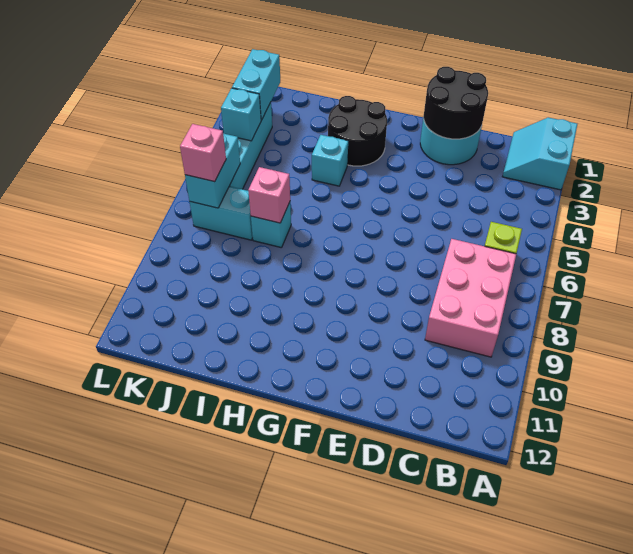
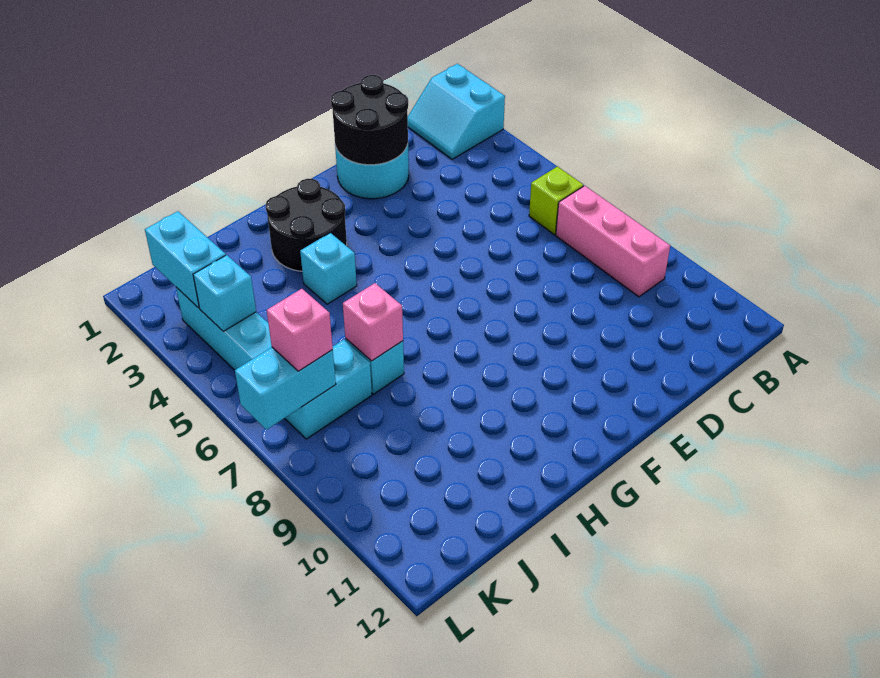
pink brick B7:C9 level 1 -> pink brick B7:B9 level 1
cyan brick K6:K7 level 2 -> cyan brick K7:L7 level 2

